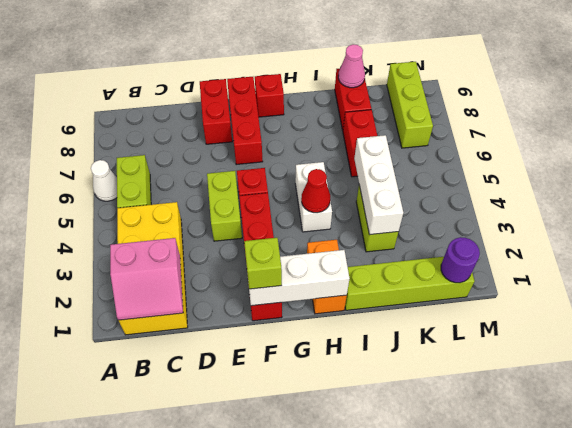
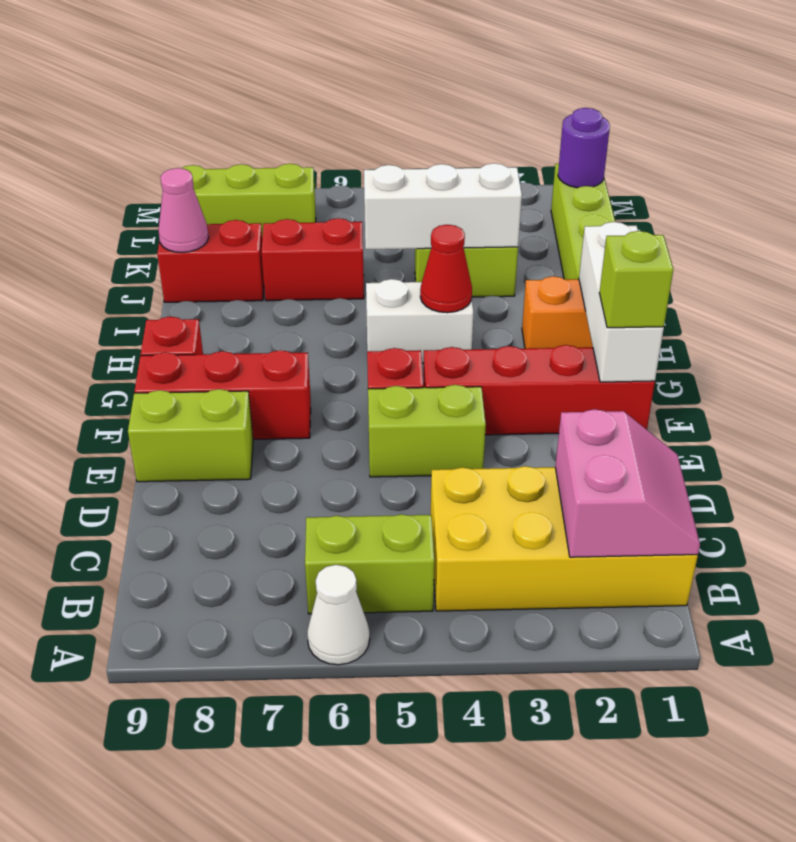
red brick E8:E9 level 1 -> lime brick E8:E9 level 1

